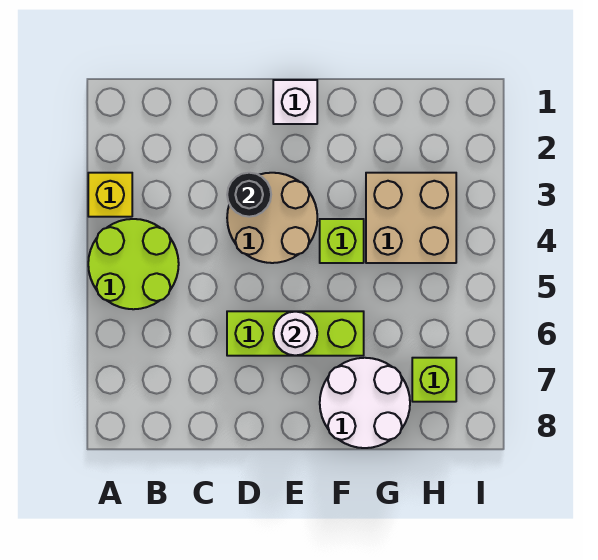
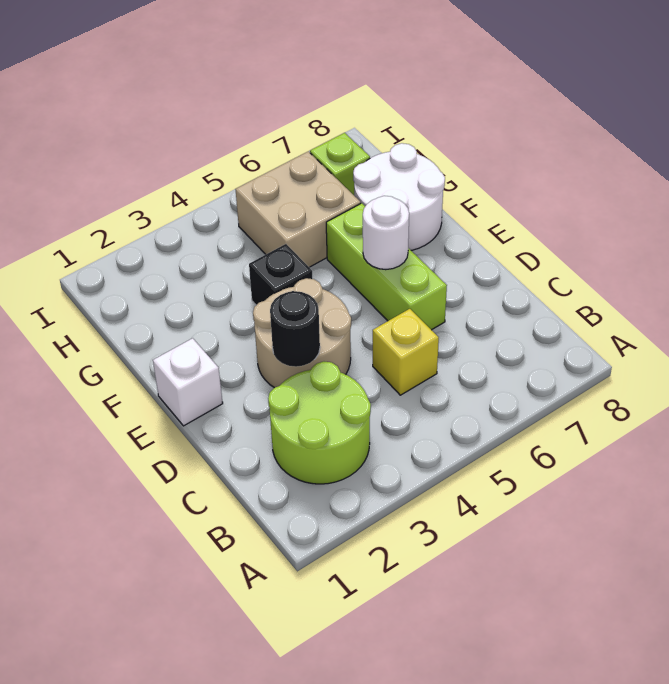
yellow brick A3 level 1 -> yellow brick C5 level 1
lime round brick A4:B5 level 1 -> lime round brick B2:C3 level 1
lime brick F4 level 1 -> black brick F4 level 1
tan brick G3:H4 level 1 -> tan brick G5:H6 level 1

